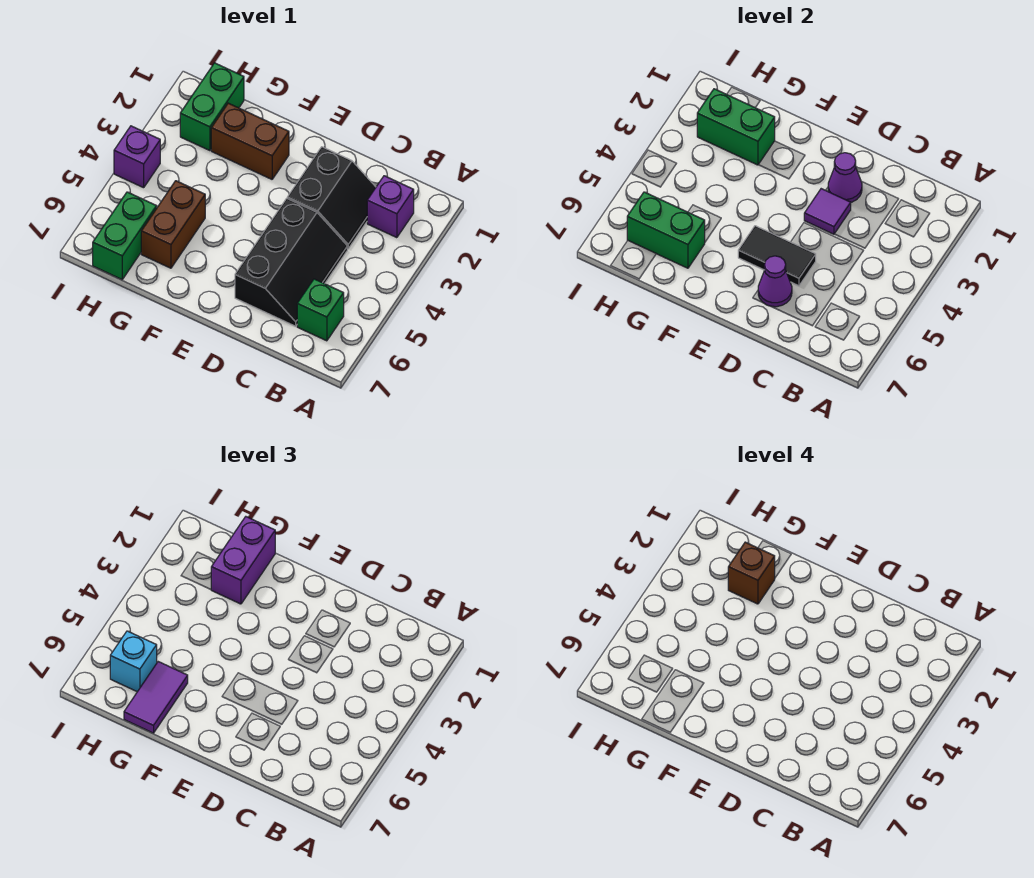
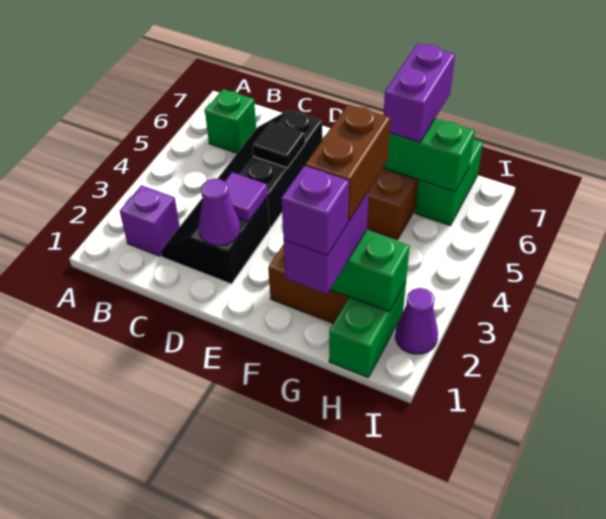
black tile D5:E5 level 2 -> black tile D5 level 2
purple cone D6 level 2 -> purple cone I2 level 1
brown brick G2 level 4 -> brown brick G2:G3 level 4
purple tile G6:G7 level 3 -> purple brick G6:G7 level 3
cyan brick H6 level 3 -> none
purple brick I4 level 1 -> purple brick G1 level 4

